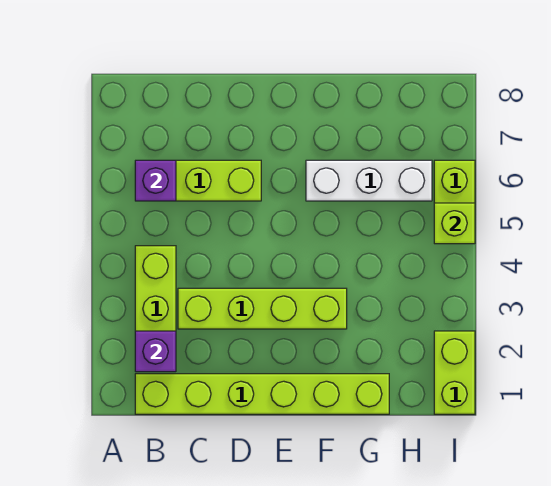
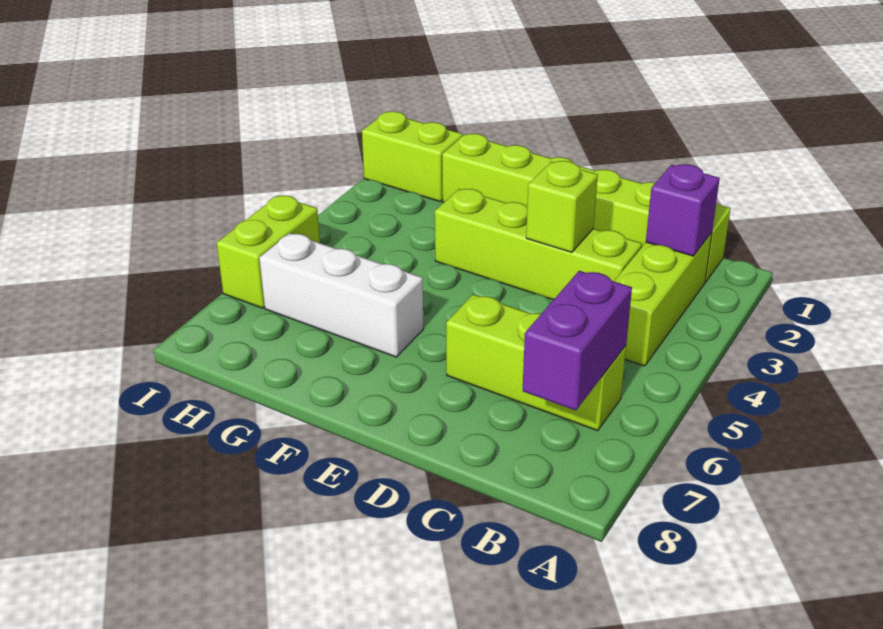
purple brick B6 level 2 -> purple brick B6:B7 level 2
lime brick I1:I2 level 1 -> lime brick H1:I1 level 1
lime brick I5 level 2 -> lime brick D3 level 2

